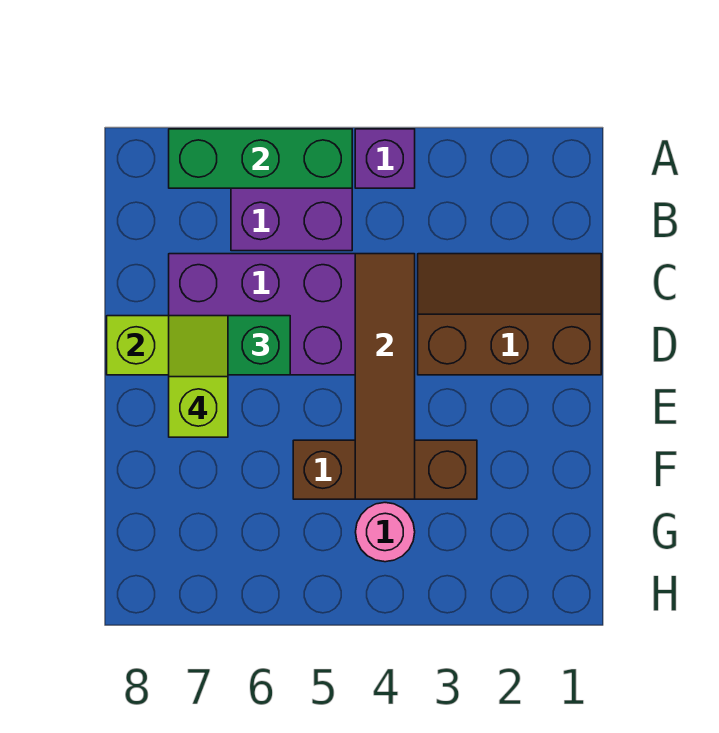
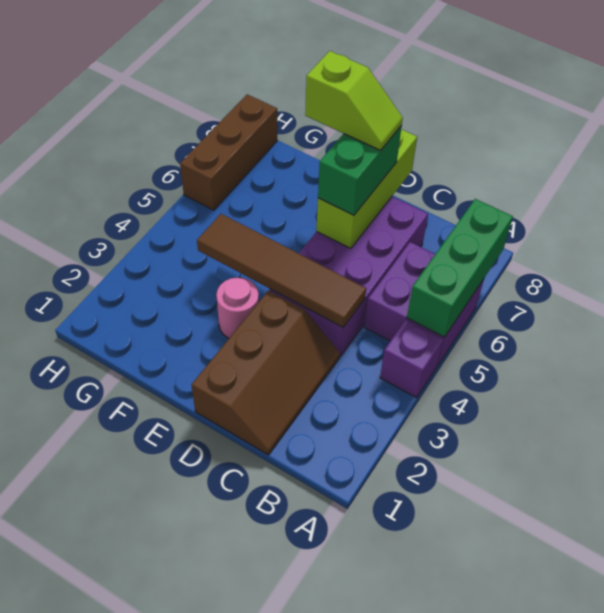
brown brick F3:F5 level 1 -> brown brick H6:H8 level 1
pink round brick G4 level 1 -> pink round brick E3 level 1

